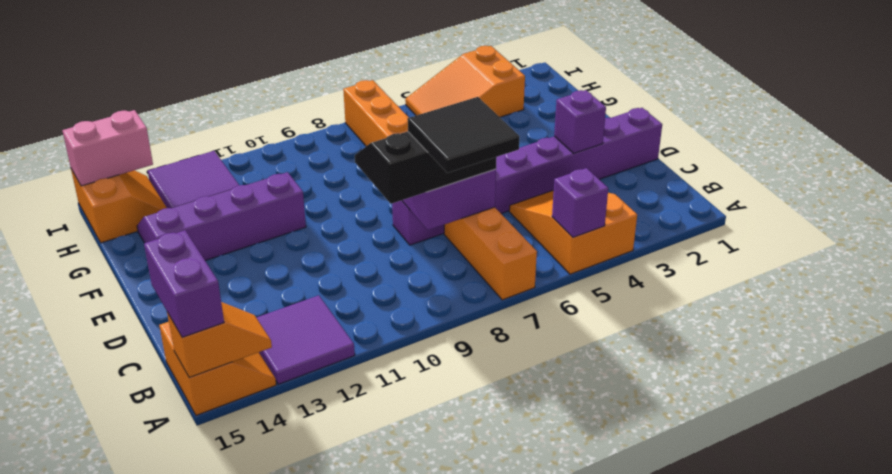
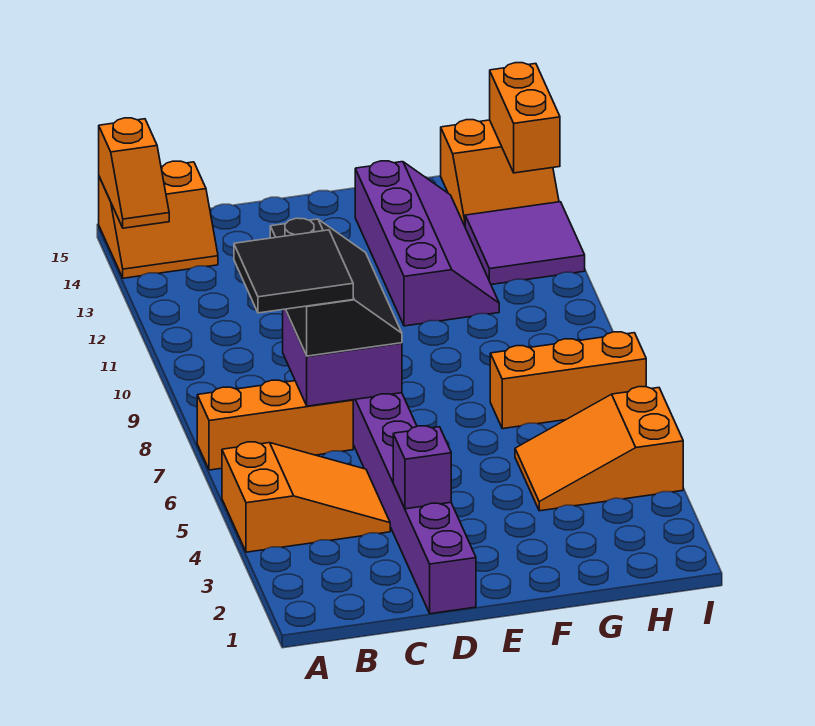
purple brick A5 level 2 -> none
purple tile A12:B13 level 1 -> none
purple brick A15:B15 level 3 -> none
orange slope H3:I5 level 1 top 3 -> orange slope G4:I5 level 1 top I
pink brick I14:I15 level 2 -> orange brick I14:I15 level 2

